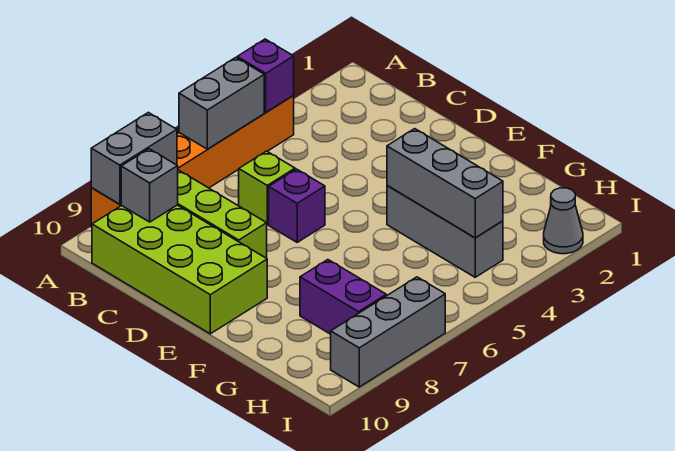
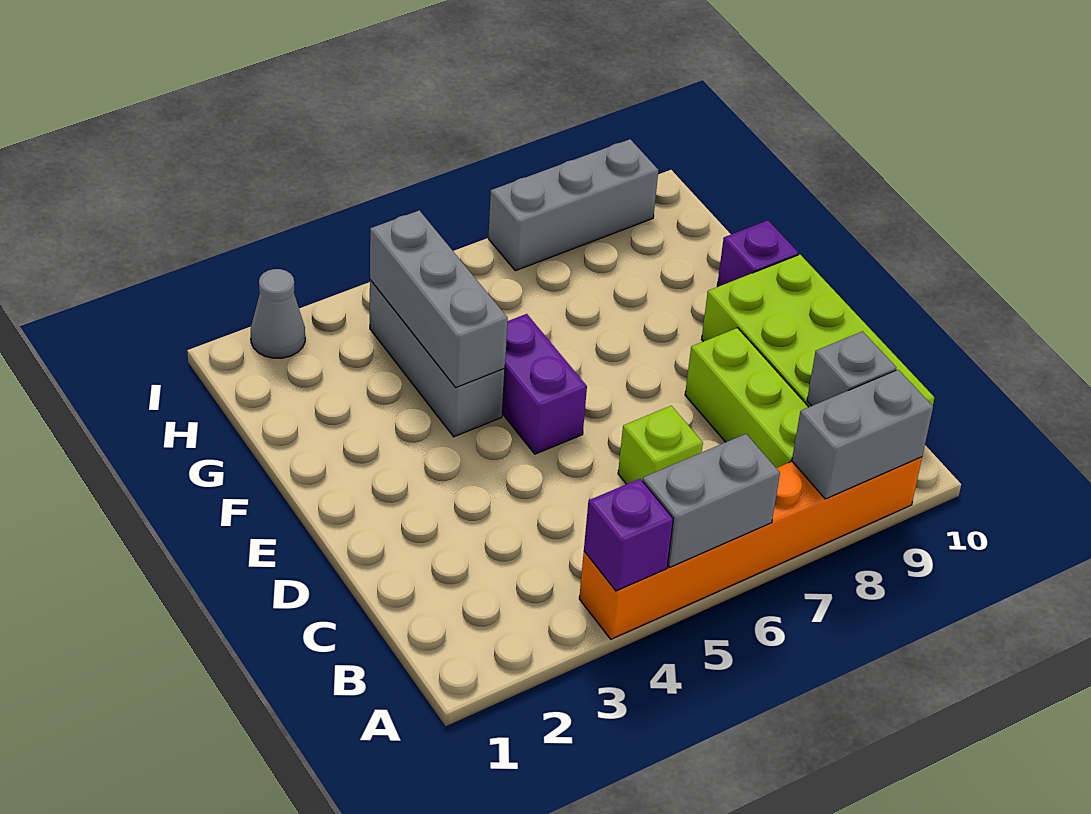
purple brick D6 level 1 -> purple brick F10 level 1
purple brick G8:H8 level 1 -> purple brick E5:F5 level 1

